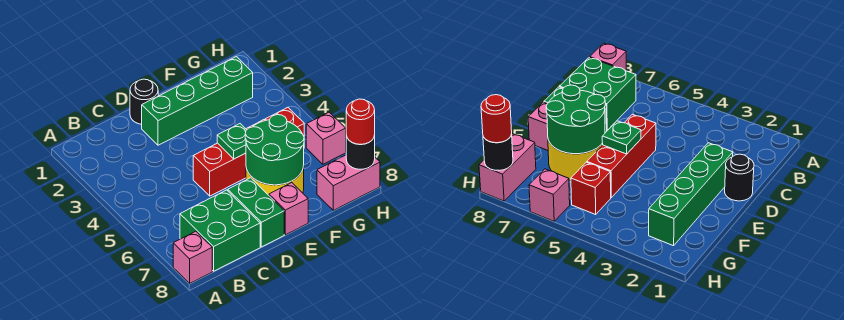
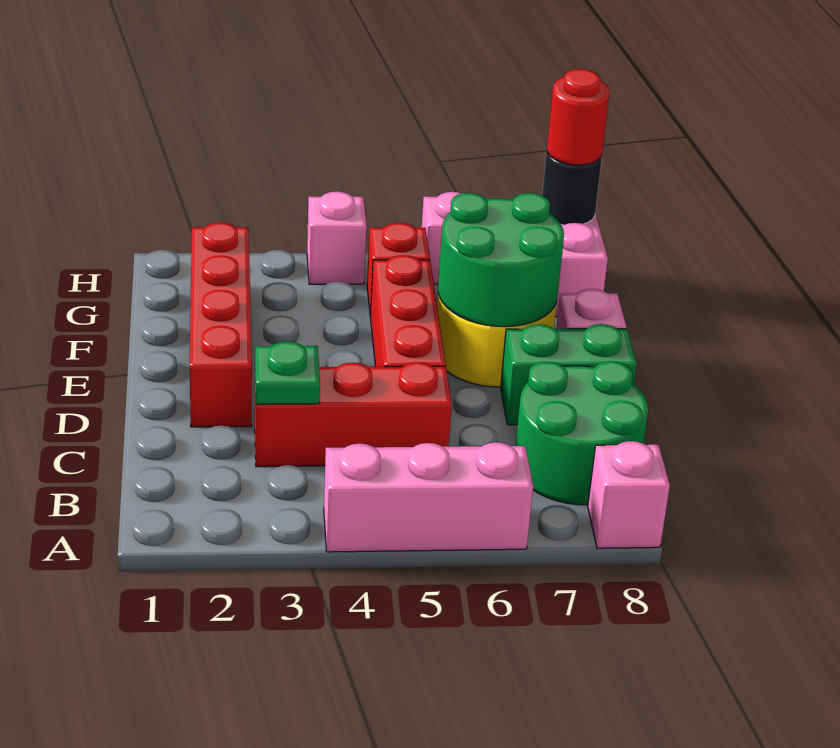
none -> pink brick A4:A6 level 1
green brick B7:C8 level 1 -> green round brick B7:C8 level 1
none -> red brick C3:C5 level 1
black round brick D1 level 1 -> none
green brick D2:G2 level 1 -> red brick D2:G2 level 1
green plate E5 level 2 -> green plate C3 level 2
none -> pink brick H4 level 1

